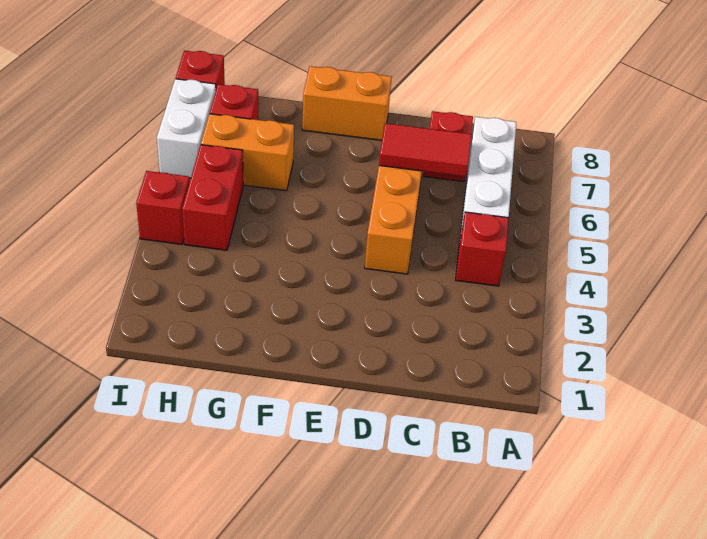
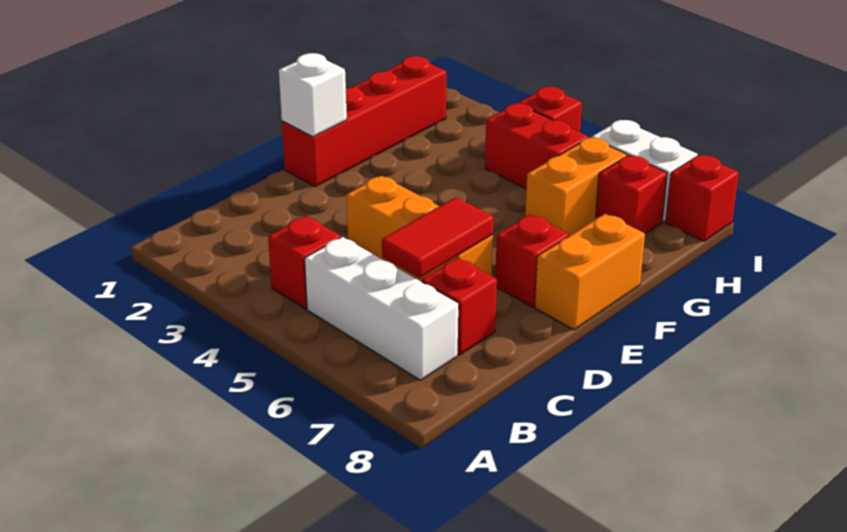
none -> red brick E1:H1 level 1
none -> white brick E1 level 2
none -> red brick E7 level 1

